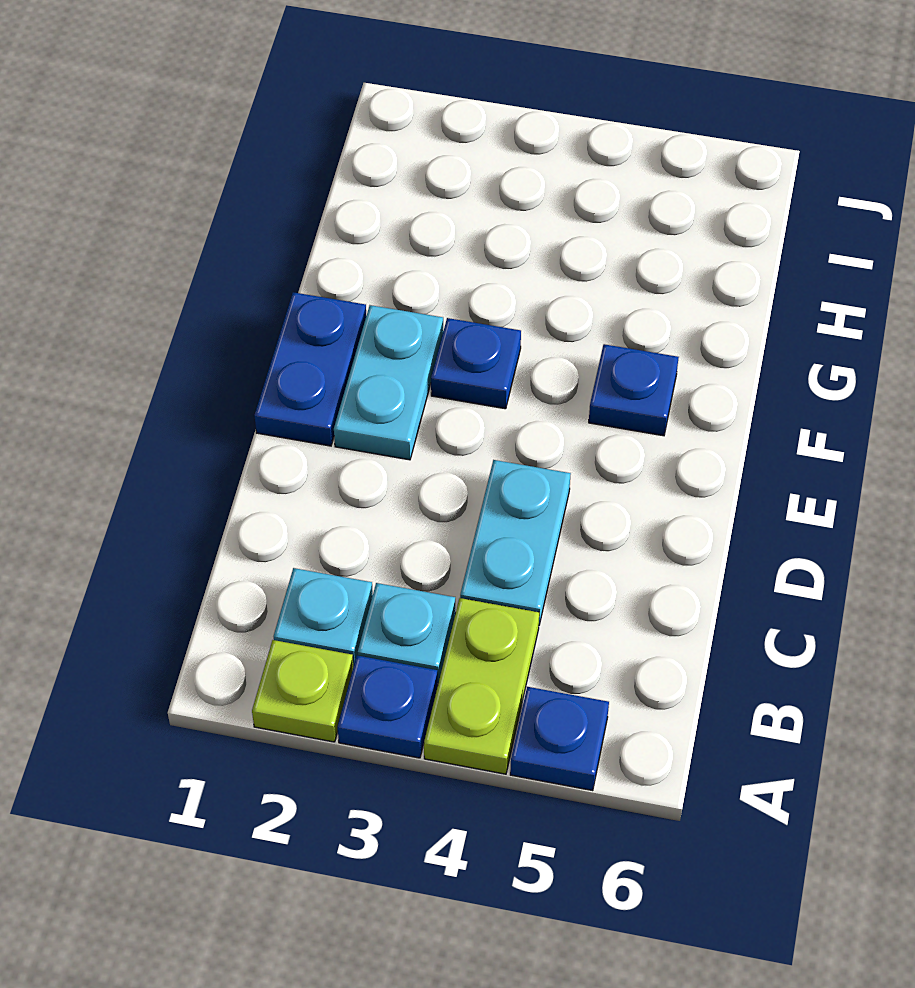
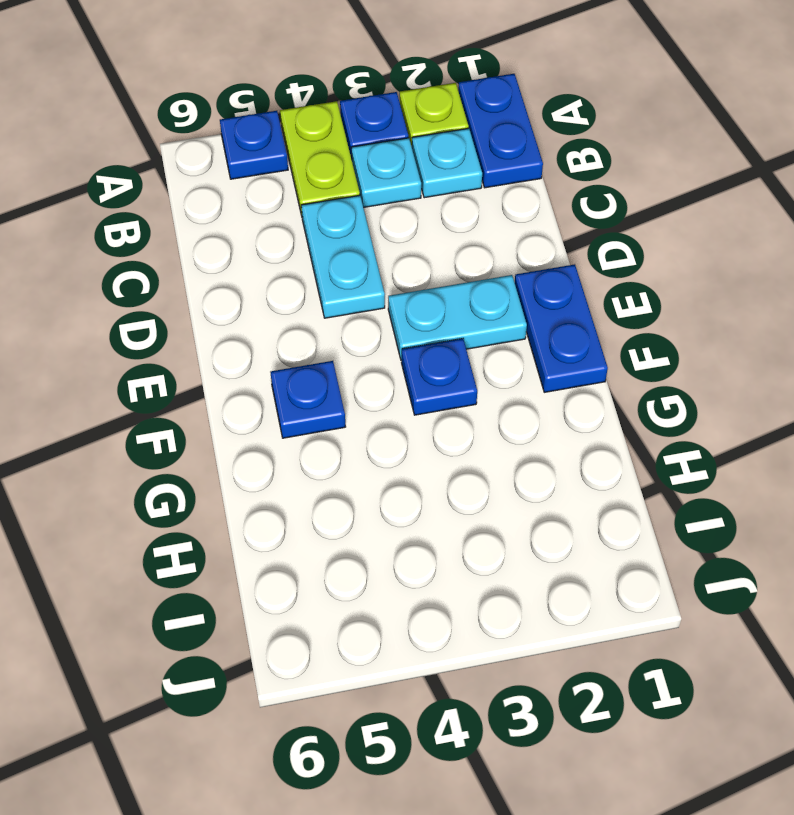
none -> blue plate A1:B1 level 1
cyan plate E2:F2 level 1 -> cyan plate E2:E3 level 1

